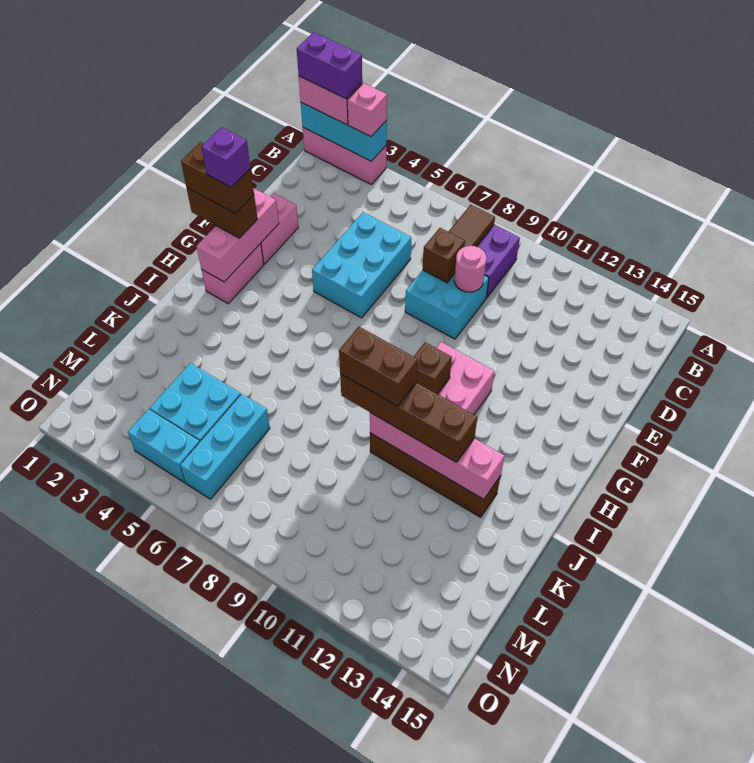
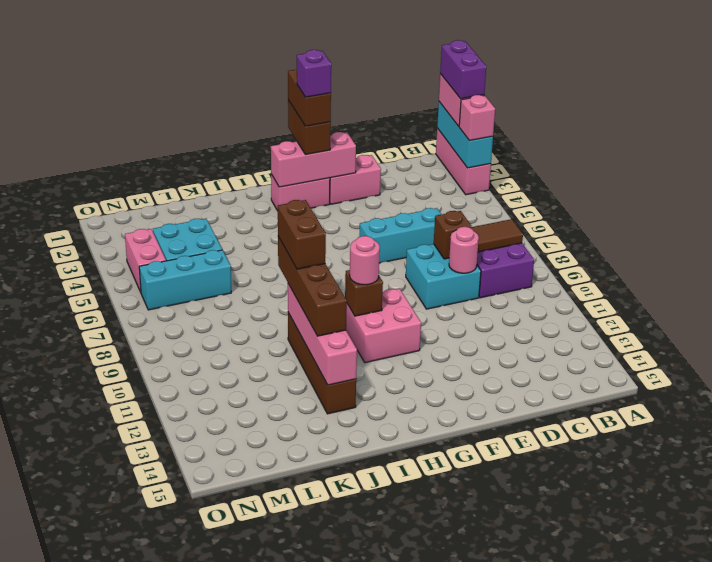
cyan brick D5:F6 level 1 -> cyan brick D6:F6 level 1
none -> pink round brick H10 level 3
cyan brick N4:N5 level 1 -> pink brick N4:N5 level 1

